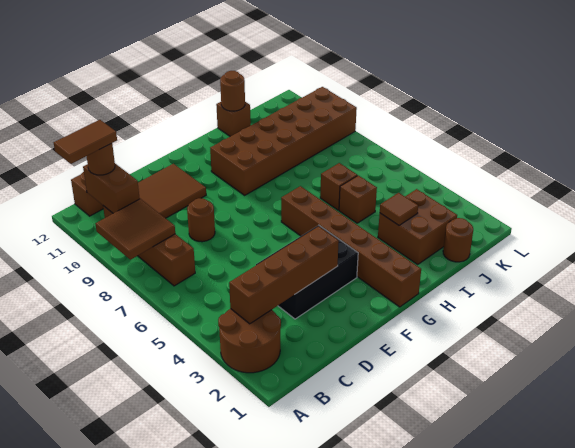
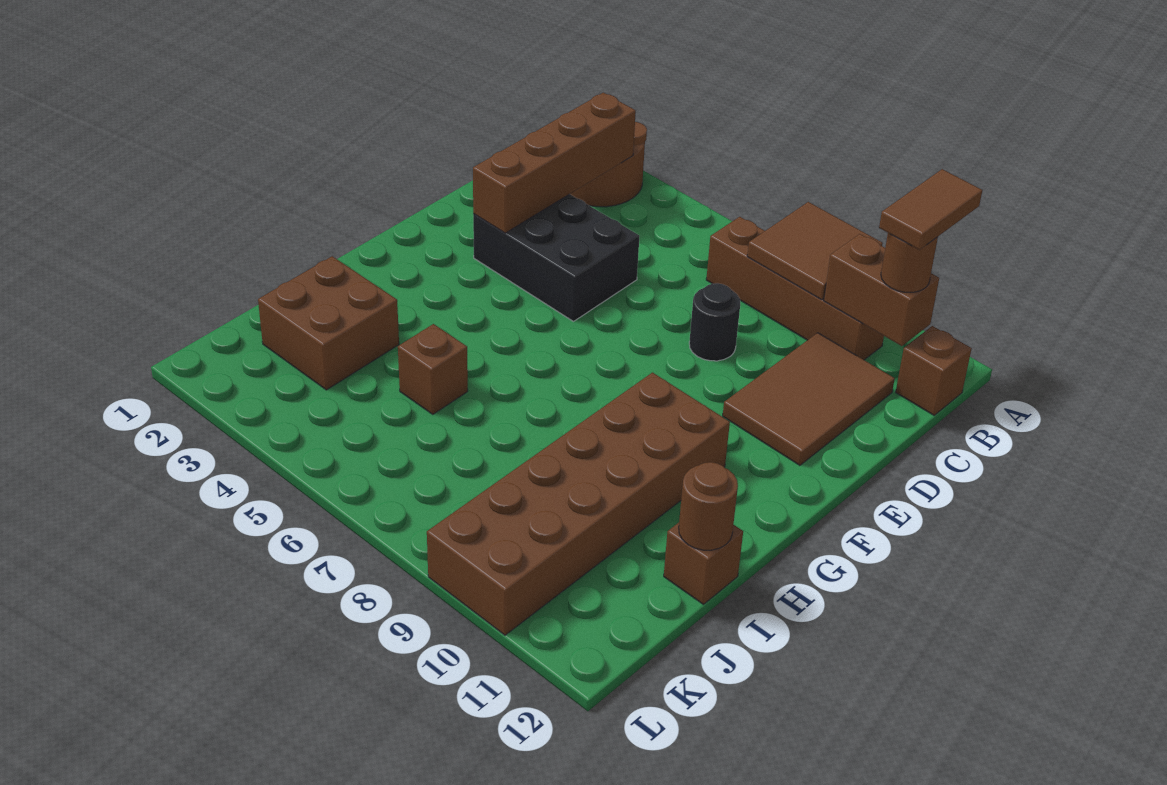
black brick D3:F4 level 1 -> black brick D3:E5 level 1
brown round brick D8 level 1 -> black round brick D8 level 1
brown brick G1:G6 level 1 -> none
brown tile I3 level 2 -> none
brown brick I6 level 1 -> none
brown round brick J1 level 1 -> none

